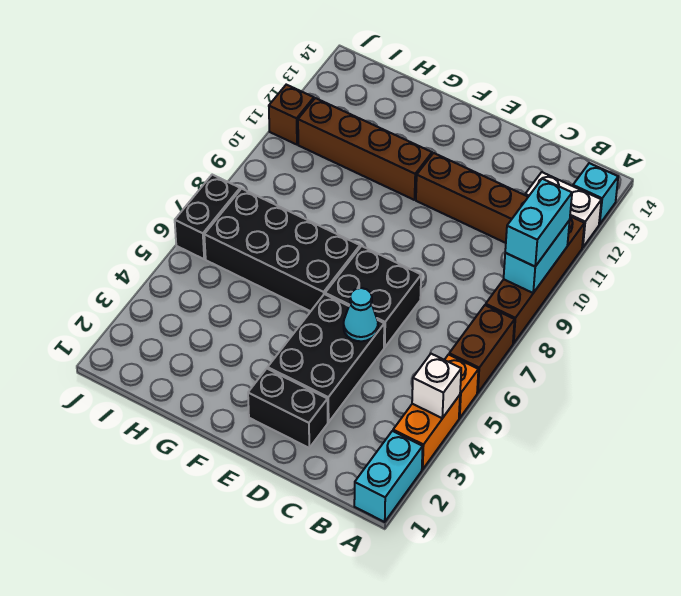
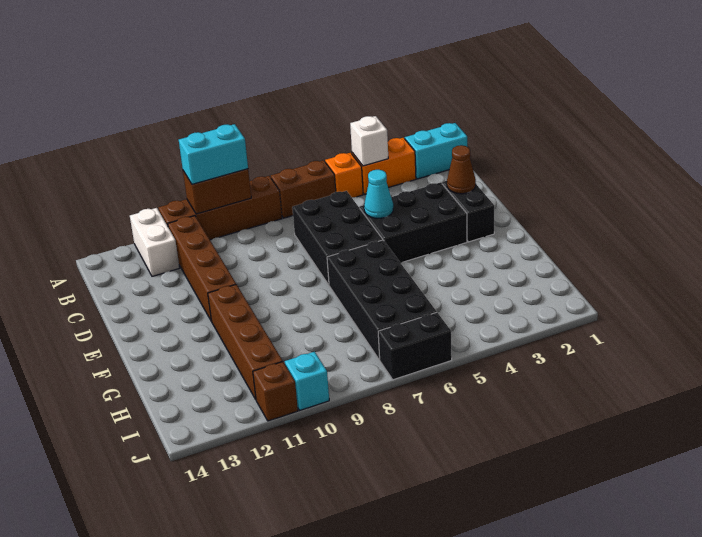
cyan brick A9:A10 level 2 -> brown brick A9:A10 level 2
cyan brick A13 level 1 -> cyan brick J10 level 1
none -> brown cone D2 level 2
black brick D6:E7 level 1 -> black brick C6:E7 level 1

